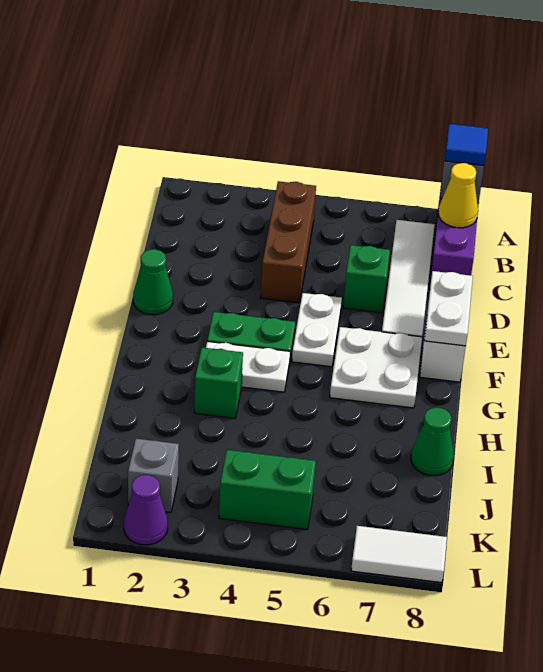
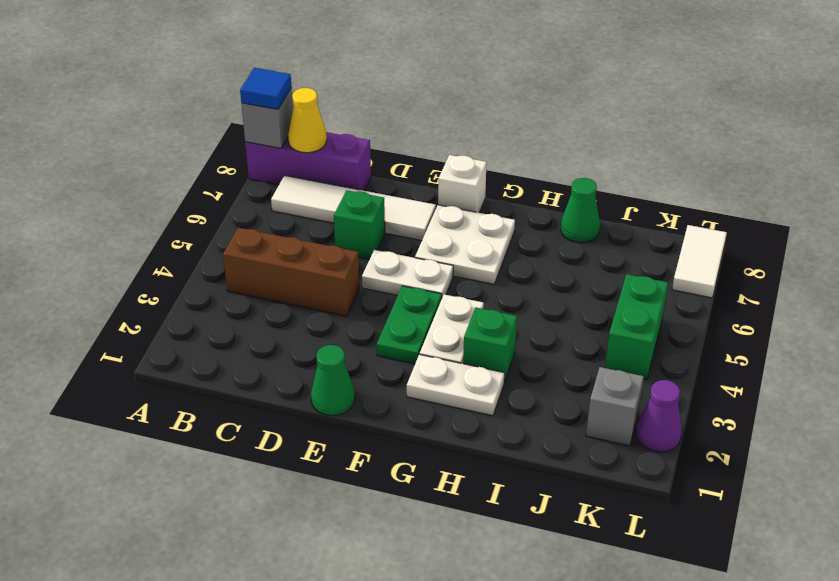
white plate E8:F8 level 2 -> white plate G2:H2 level 1

